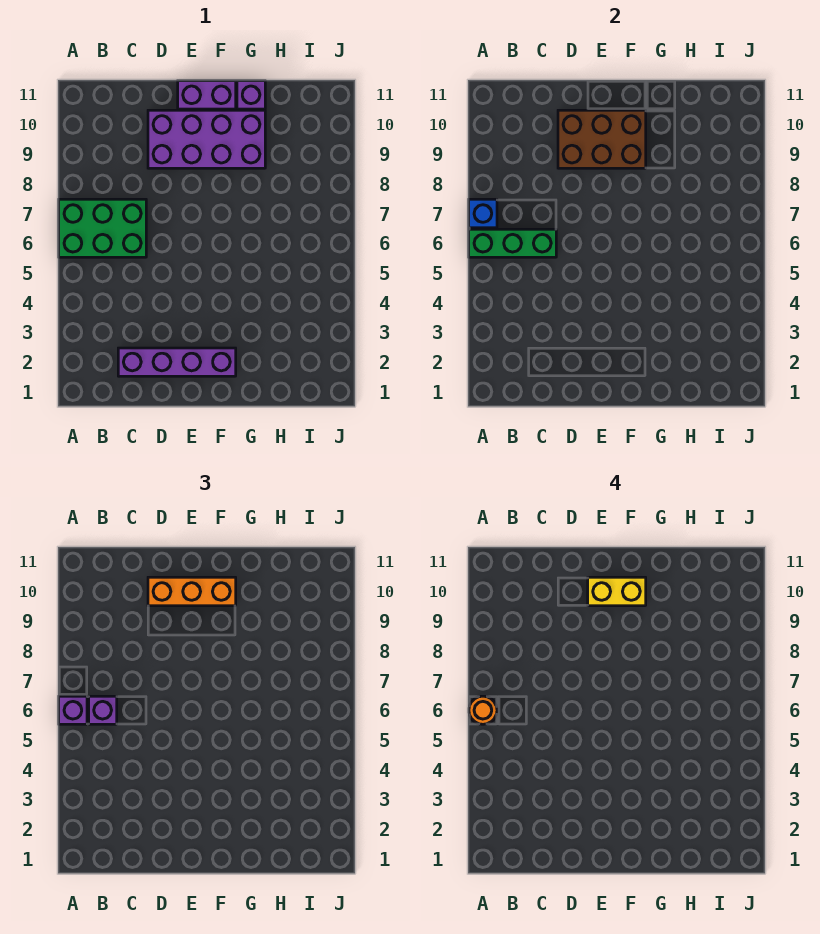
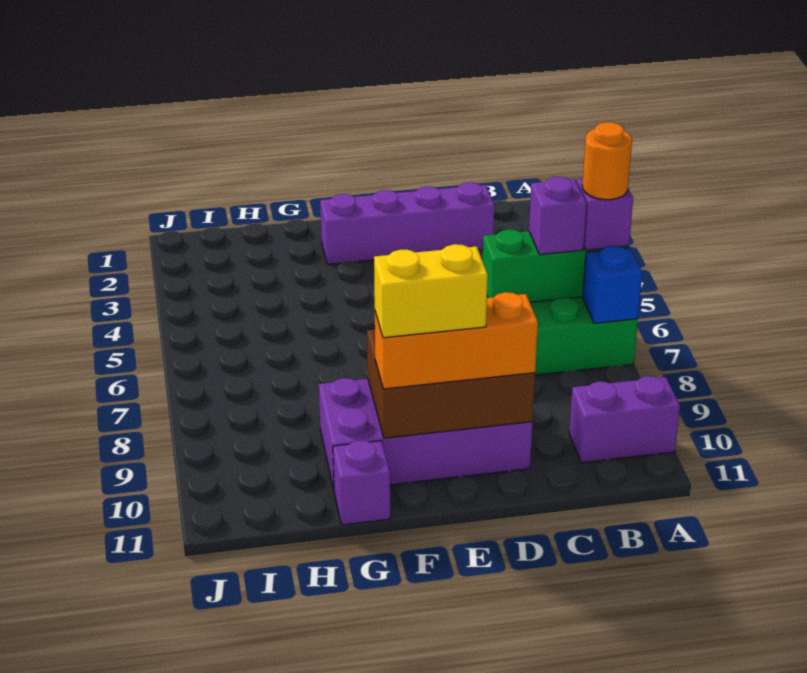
purple brick E11:F11 level 1 -> purple brick A10:B10 level 1

